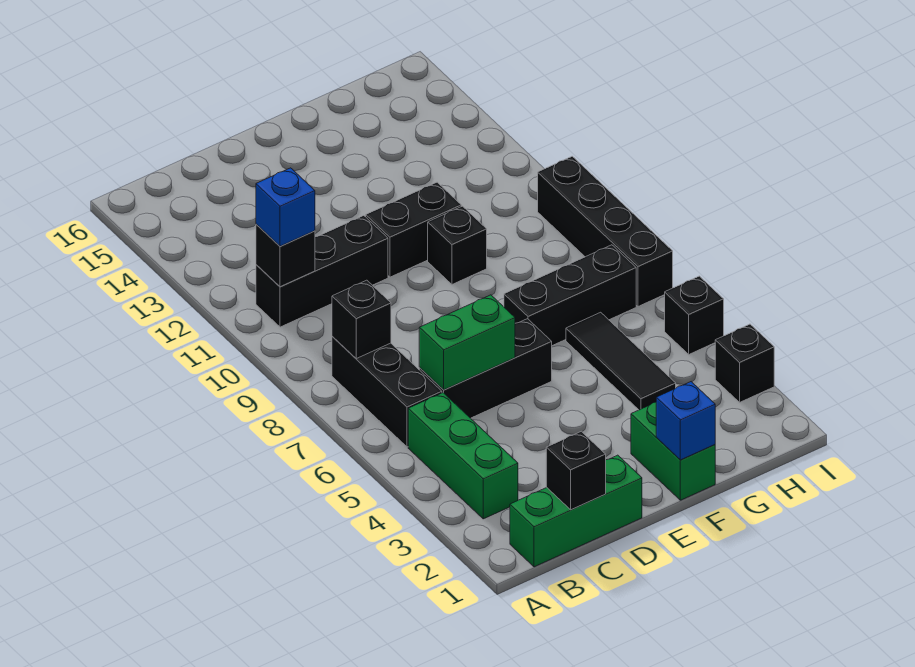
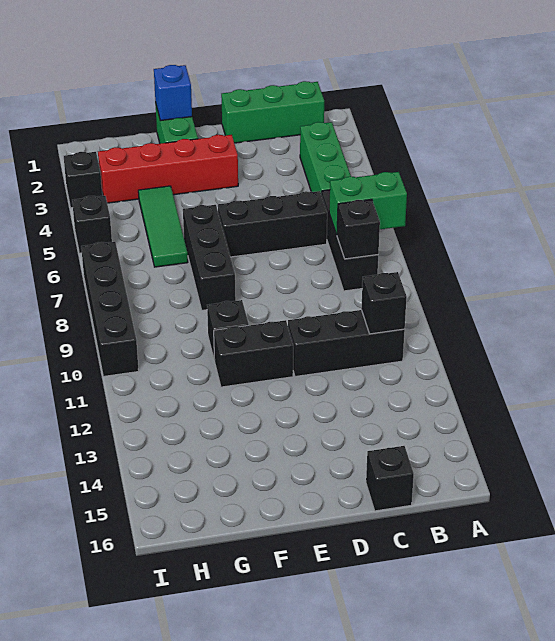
blue brick B11 level 3 -> none
black brick C1 level 2 -> black brick C16 level 1
green brick C6:D6 level 2 -> green brick A7:B7 level 2
none -> red brick E3:H3 level 1
black brick F7:H7 level 1 -> black brick F6:F8 level 1
black tile G4:G6 level 1 -> green tile G4:G6 level 1

